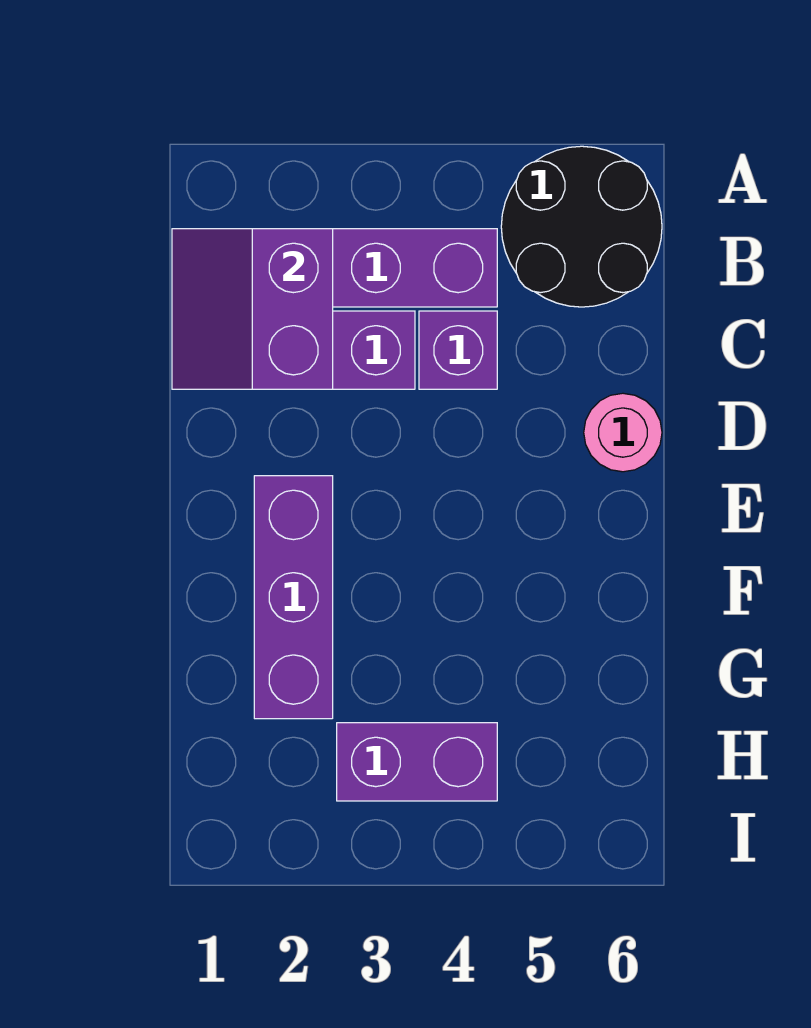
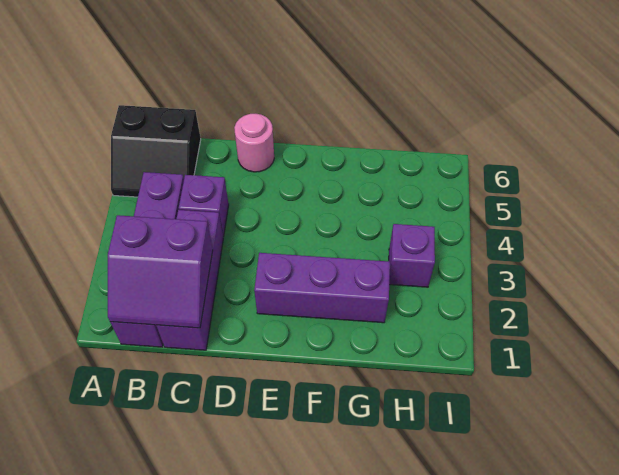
black round brick A5:B6 level 1 -> black slope A5:B6 level 1 top 6
purple brick H3:H4 level 1 -> purple brick H3 level 1

